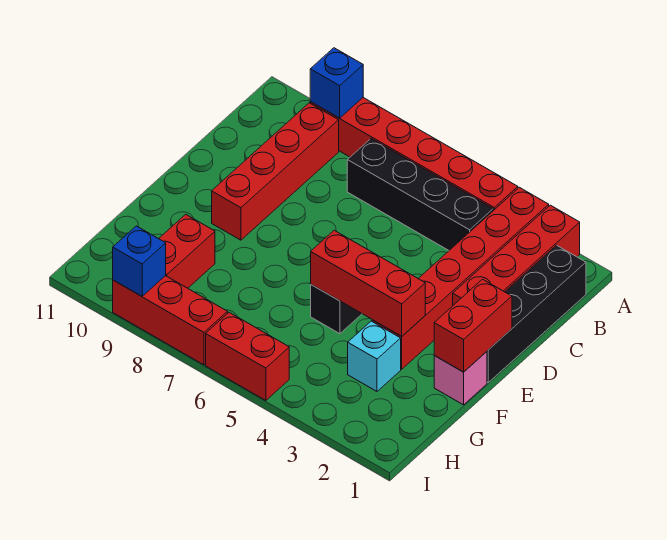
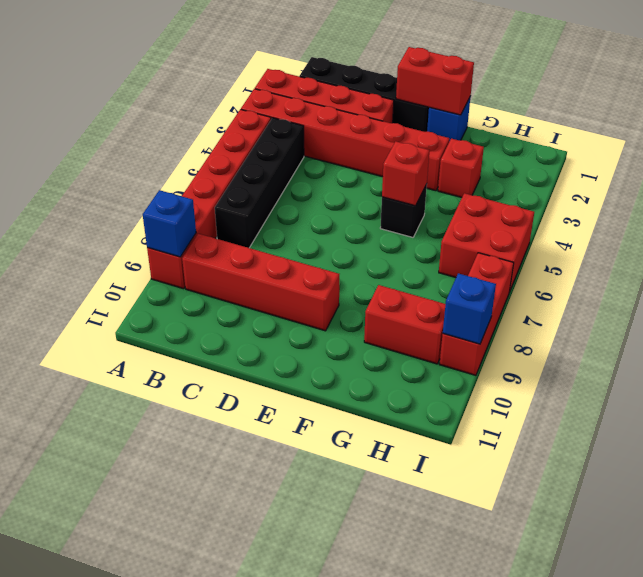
pink brick F1 level 1 -> blue brick F1 level 1
red brick F3:F5 level 2 -> red brick F5 level 2
cyan brick G3 level 1 -> red brick G3 level 1
red brick I5:I6 level 1 -> red brick H5:I6 level 1

